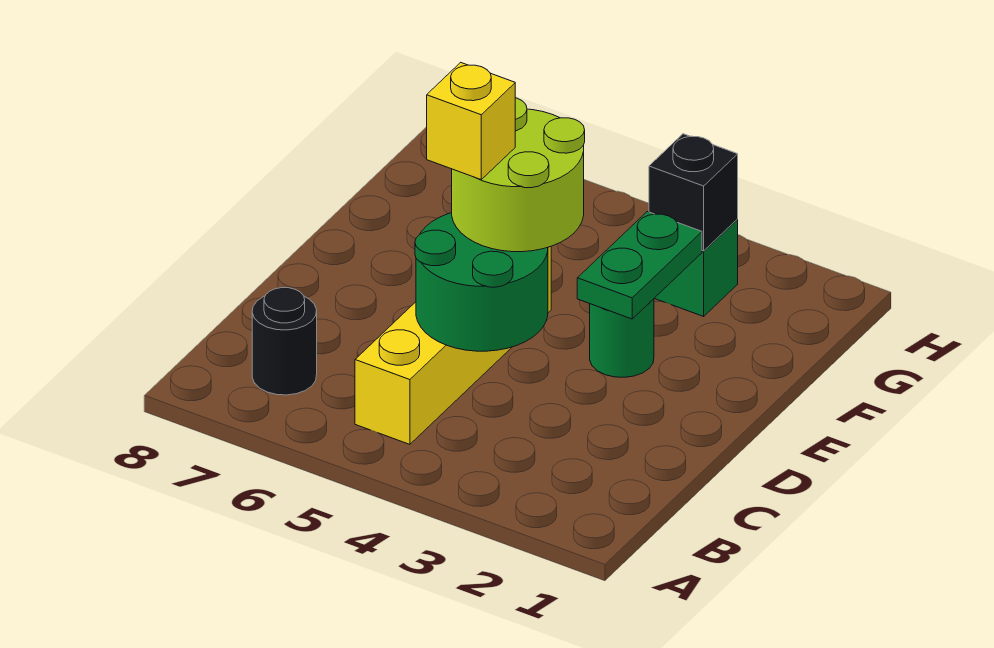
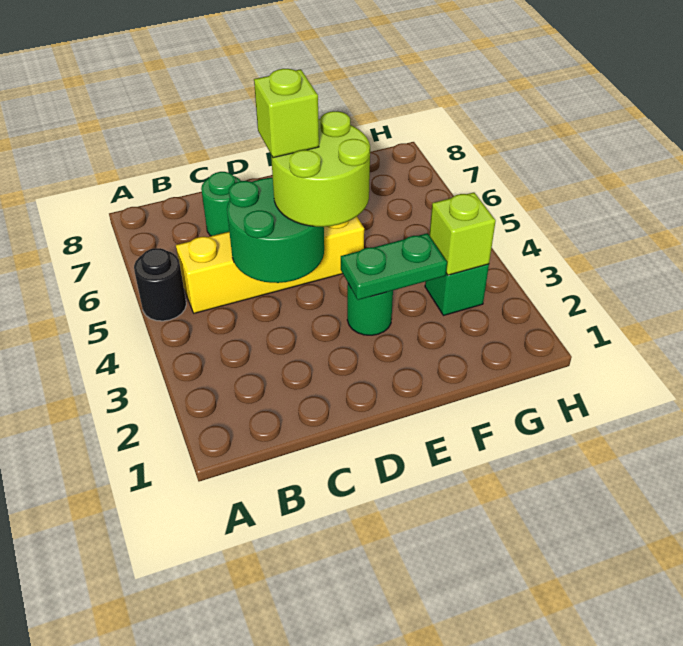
black round brick B7 level 1 -> black round brick A5 level 1
none -> green round brick C7 level 1
yellow brick D5 level 4 -> lime brick D5 level 4
black brick G3 level 2 -> lime brick G3 level 2

